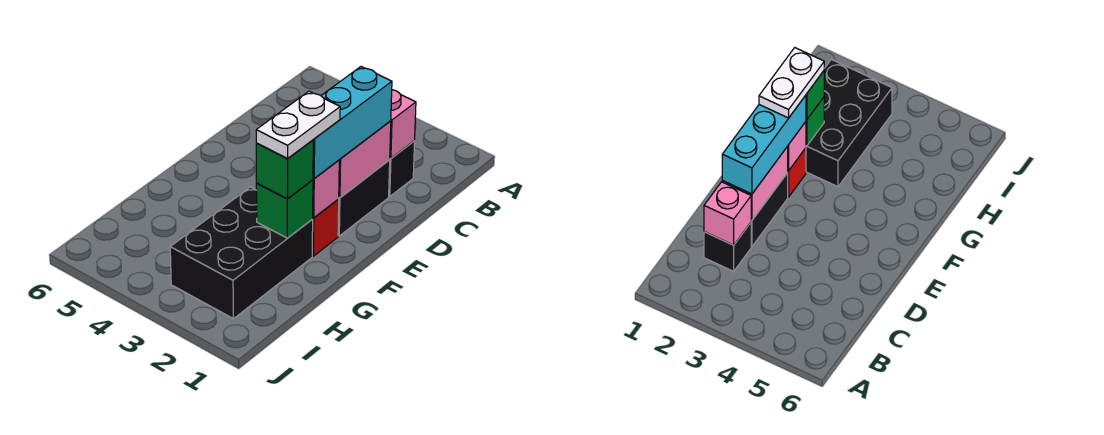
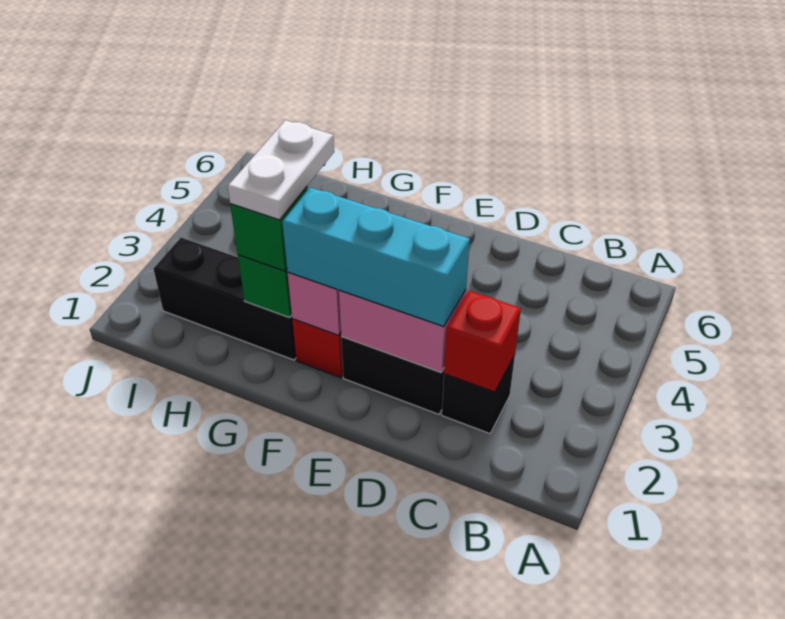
pink brick C2 level 2 -> red brick C2 level 2
white plate F2:G2 level 4 -> white plate G2:G3 level 4
black brick G2:I3 level 1 -> black brick G2:I2 level 1

